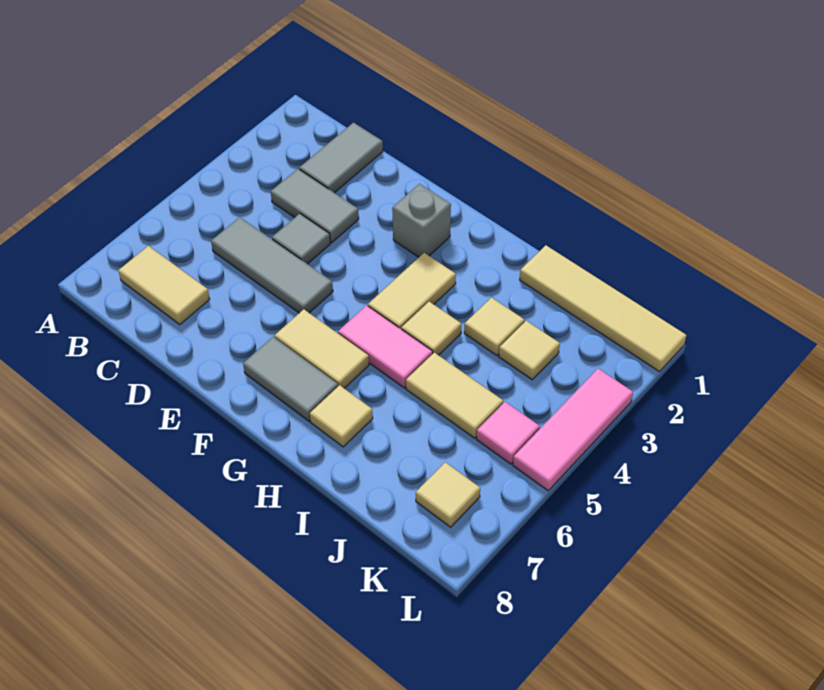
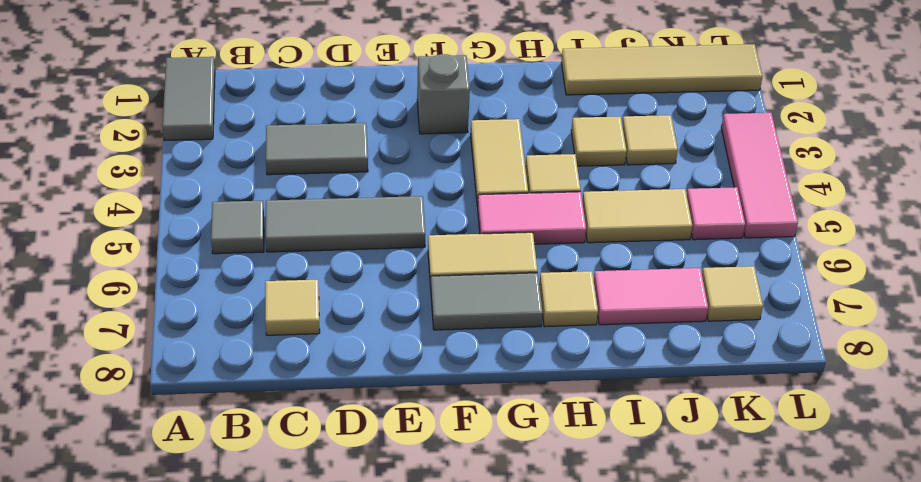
tan tile B7:C7 level 1 -> tan tile C7 level 1
grey tile C1:C2 level 1 -> grey tile A1:A2 level 1
grey tile D4 level 1 -> grey tile B5 level 1
none -> pink tile I7:J7 level 1

